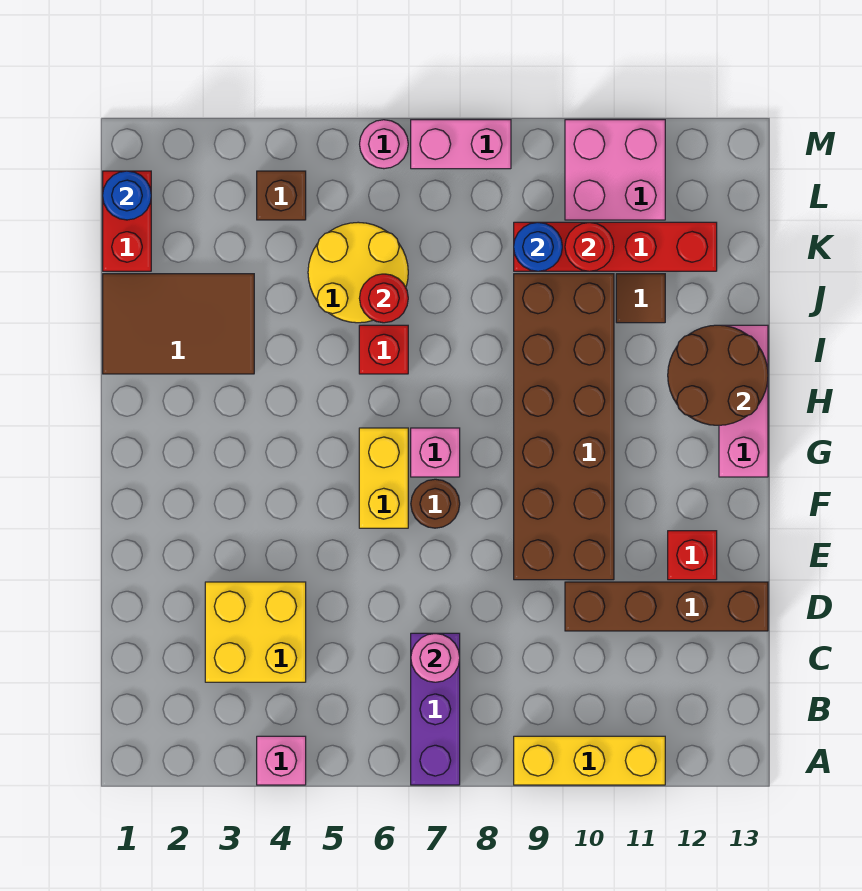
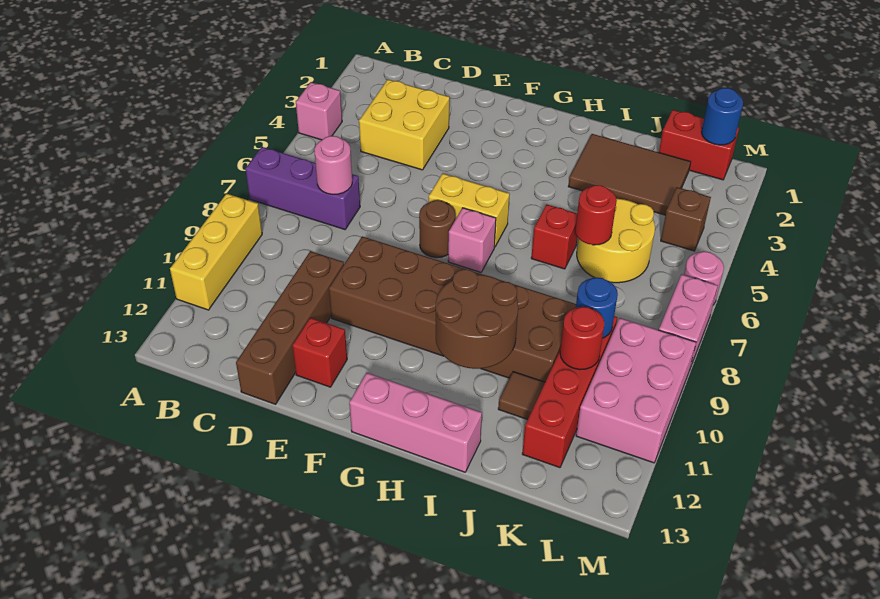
brown round brick H12:I13 level 2 -> brown round brick H10:I11 level 2
brown tile I1:J3 level 1 -> brown tile I2:K3 level 1
pink brick L10:M11 level 1 -> pink brick L9:M11 level 1

